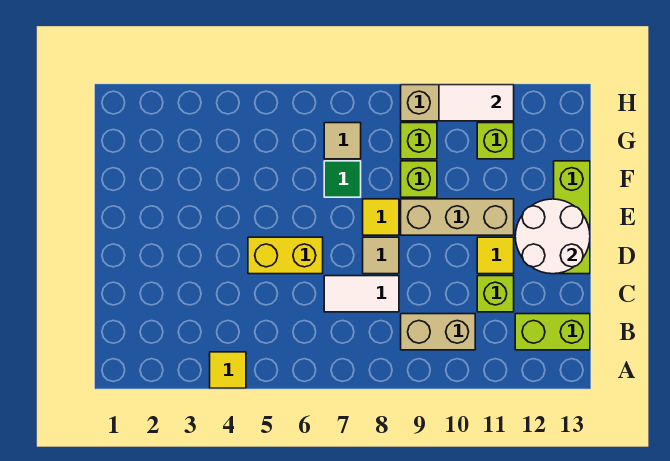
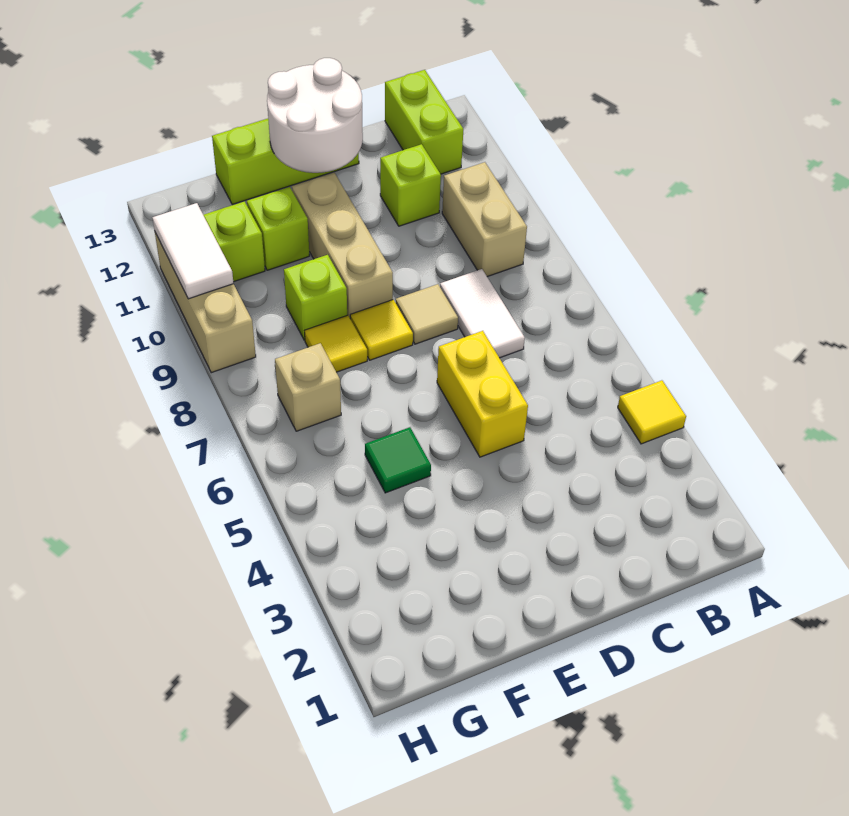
yellow tile D11 level 1 -> yellow tile F8 level 1
green tile F7 level 1 -> green tile F5 level 1
tan tile G7 level 1 -> tan brick G7 level 1
lime brick G9 level 1 -> lime brick F11 level 1

